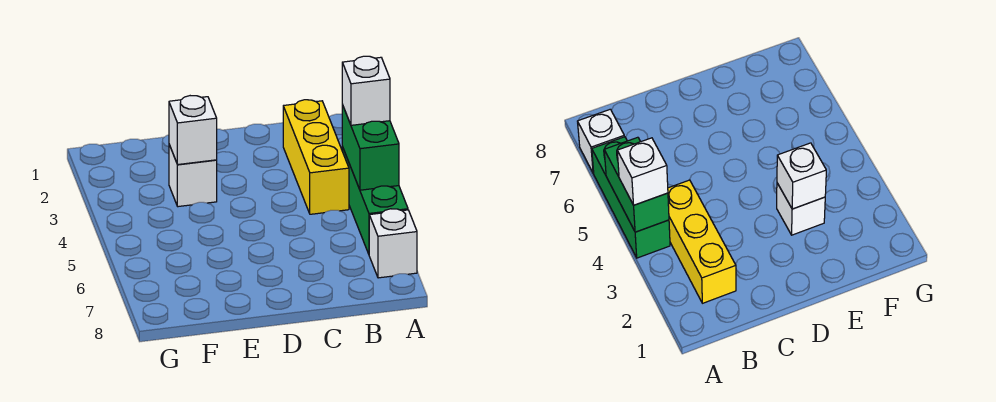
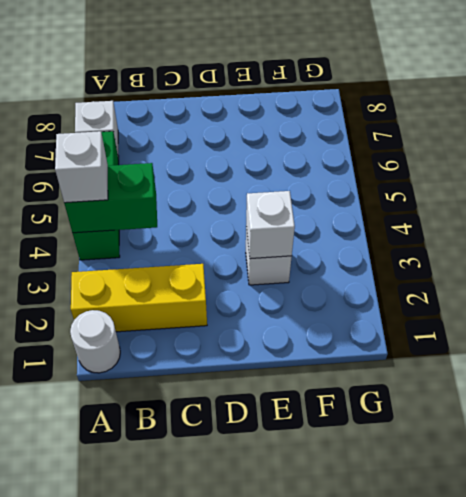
none -> white round brick A1 level 1
green brick A4:A5 level 2 -> green brick A4:B4 level 2
yellow brick B2:B4 level 1 -> yellow brick A2:C2 level 1

